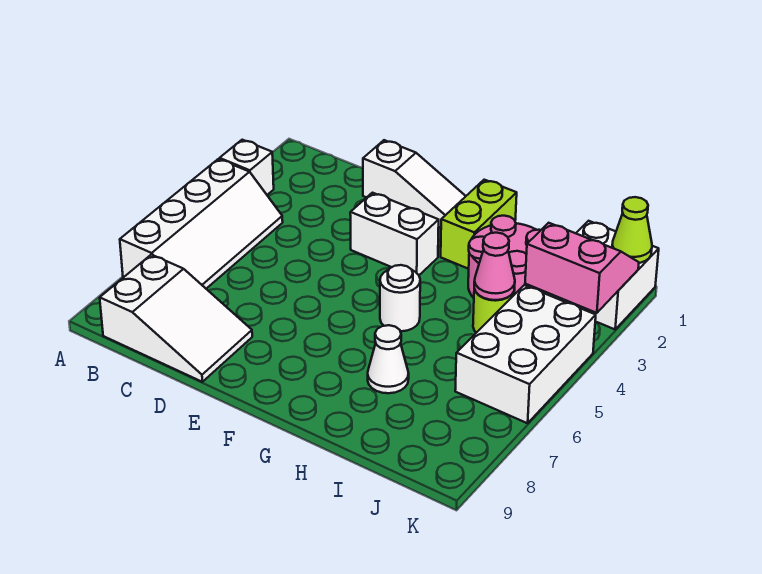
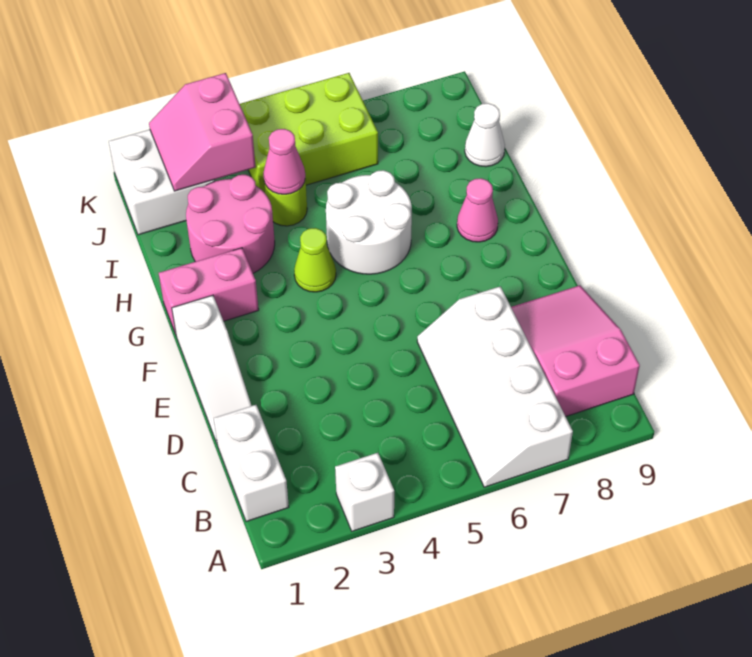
white slope A4:B7 level 1 top A -> white slope A6:D7 level 1 top 7
white slope B8:D9 level 1 top B -> pink slope B8:D9 level 1 top B
white slope D1:F1 level 1 top D -> white slope D1:F1 level 1 top F
white brick E3:F3 level 1 -> white brick B1:C1 level 1
lime brick G1:G2 level 1 -> pink brick G1:G2 level 1
white round brick G5 level 1 -> white round brick G5:H6 level 1
none -> pink cone G8 level 1
white cone H7 level 1 -> white cone I9 level 1
white brick J4:K6 level 1 -> lime brick J4:K6 level 1
lime cone K1 level 2 -> lime cone G4 level 1

